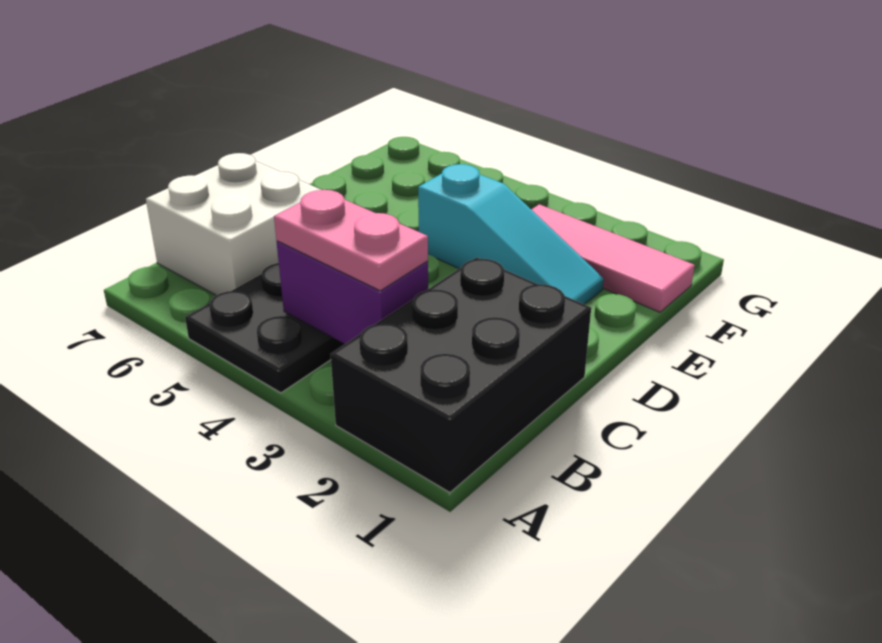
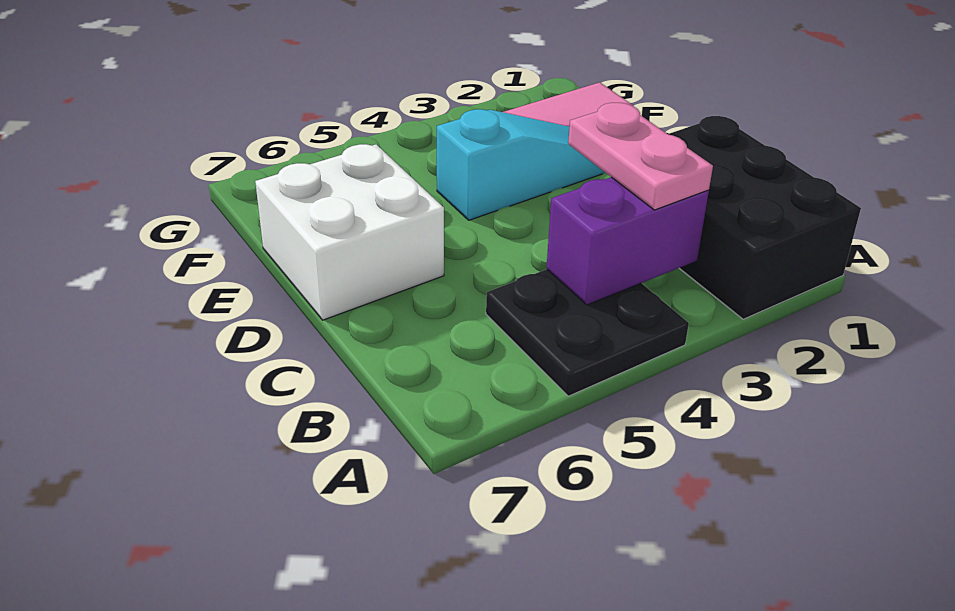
pink plate B3:B4 level 3 -> pink plate B3:C3 level 3
white brick B6:C7 level 1 -> white brick D6:E7 level 1

